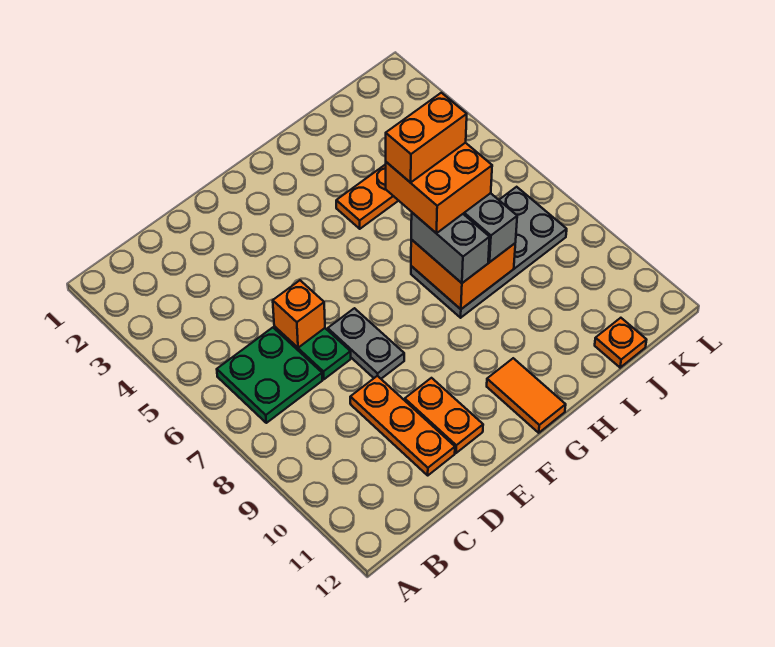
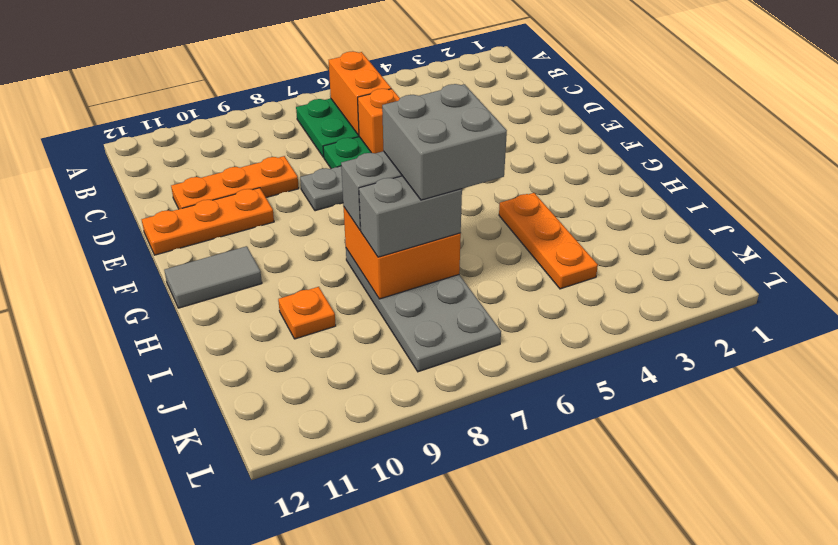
orange plate E10:E11 level 1 -> orange plate E10:E12 level 1
orange tile G11:G12 level 1 -> grey tile G11:G12 level 1
orange brick H6:I7 level 4 -> grey brick H6:I7 level 4
orange brick H6:I6 level 5 -> orange brick B6:C6 level 2
orange plate J12 level 1 -> orange plate I10 level 1

